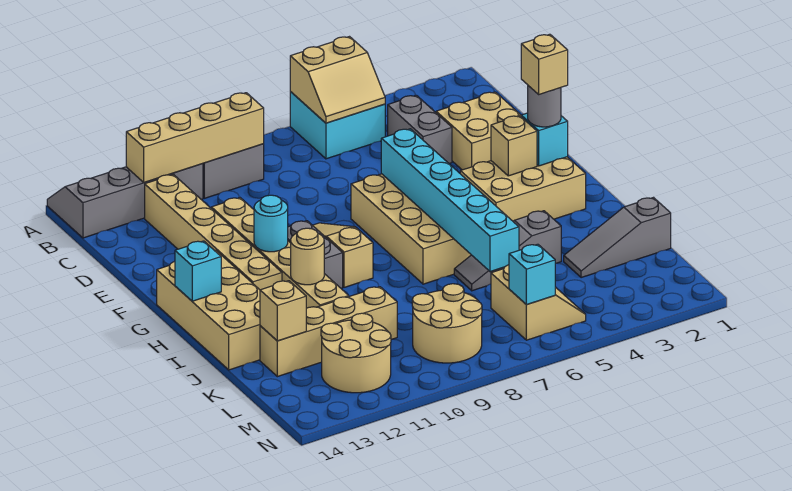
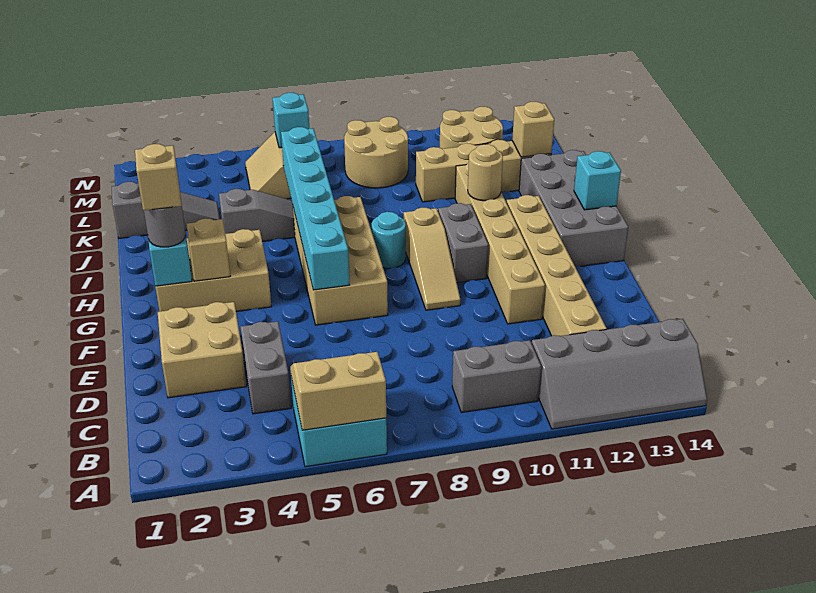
tan brick B9:B12 level 2 -> none
cyan round brick G11 level 2 -> cyan round brick H8 level 1
tan brick G13:J14 level 1 -> grey brick G13:J14 level 1

